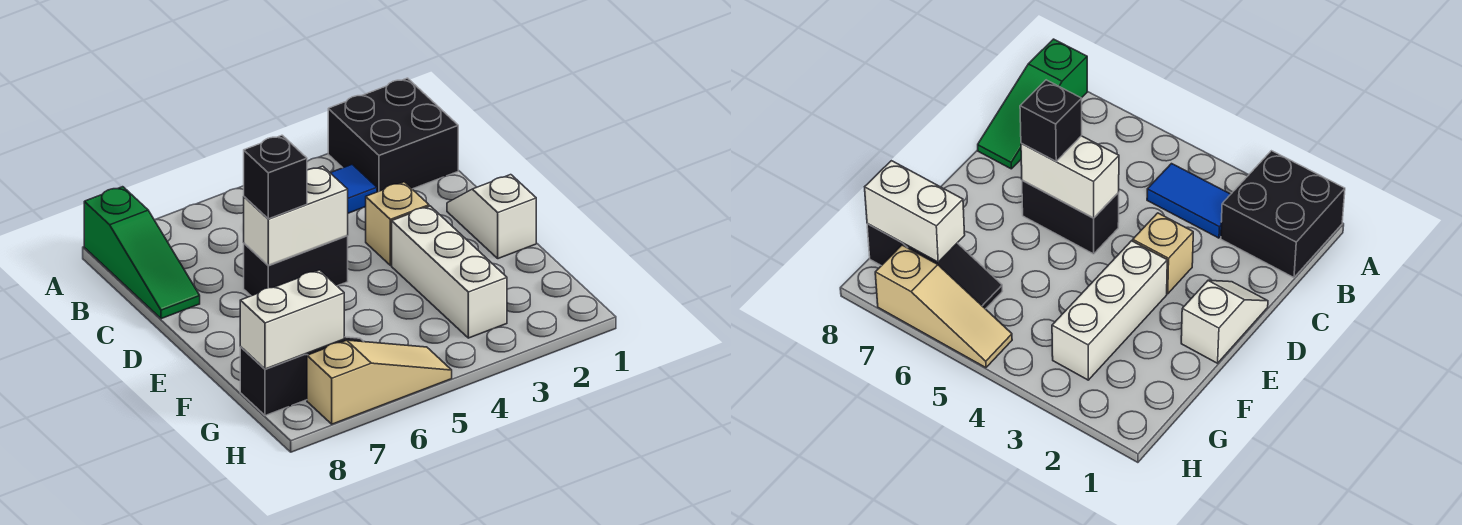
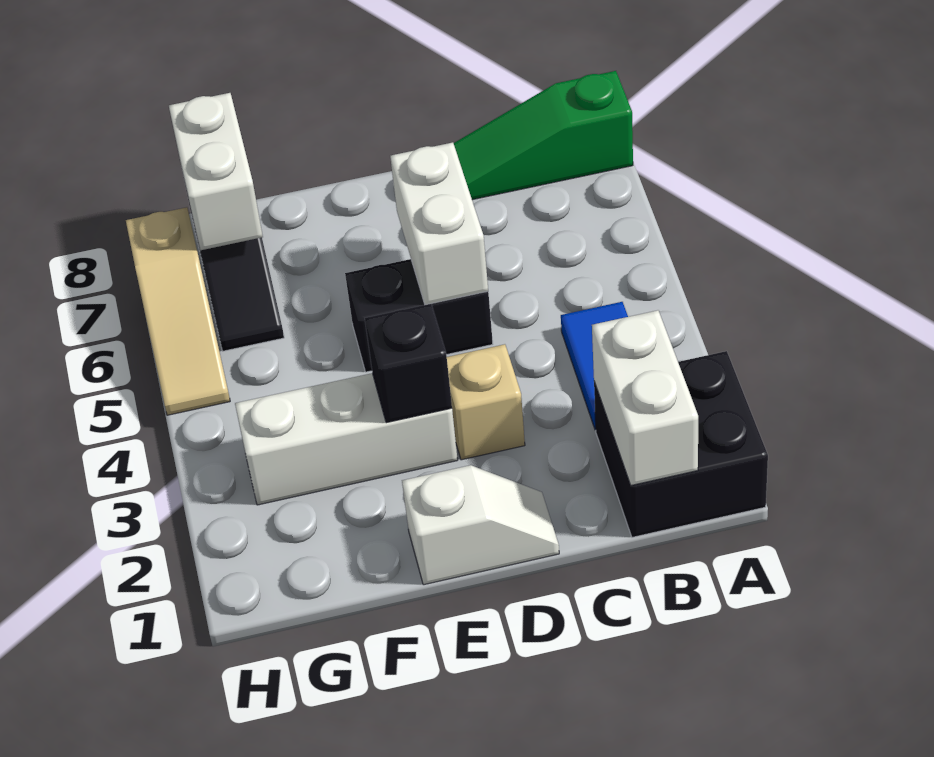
none -> white brick B1:B2 level 2
black brick D5:D6 level 1 -> black brick D5:E5 level 1
black brick D6 level 3 -> black brick E3 level 2

